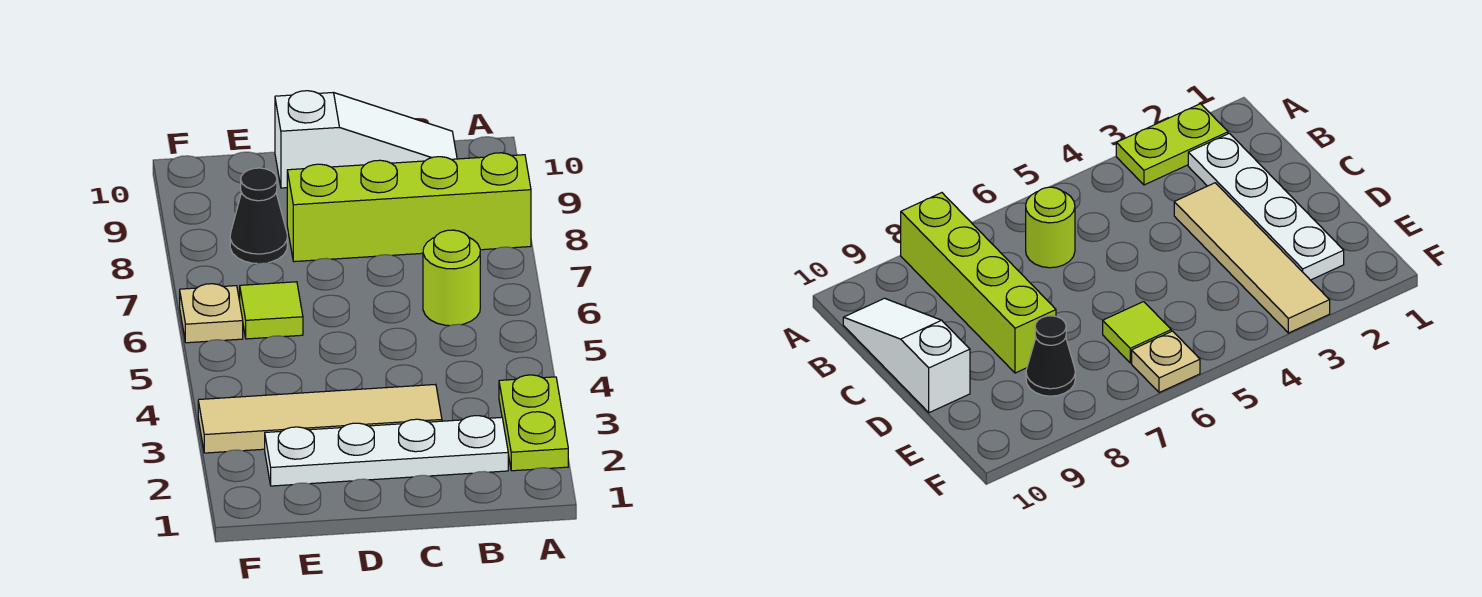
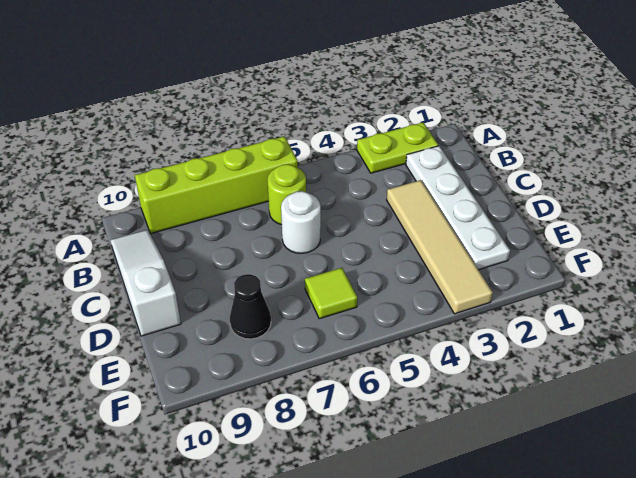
lime brick A8:D8 level 1 -> lime brick A6:A9 level 1
none -> white round brick C6 level 1
tan plate F6 level 1 -> none

